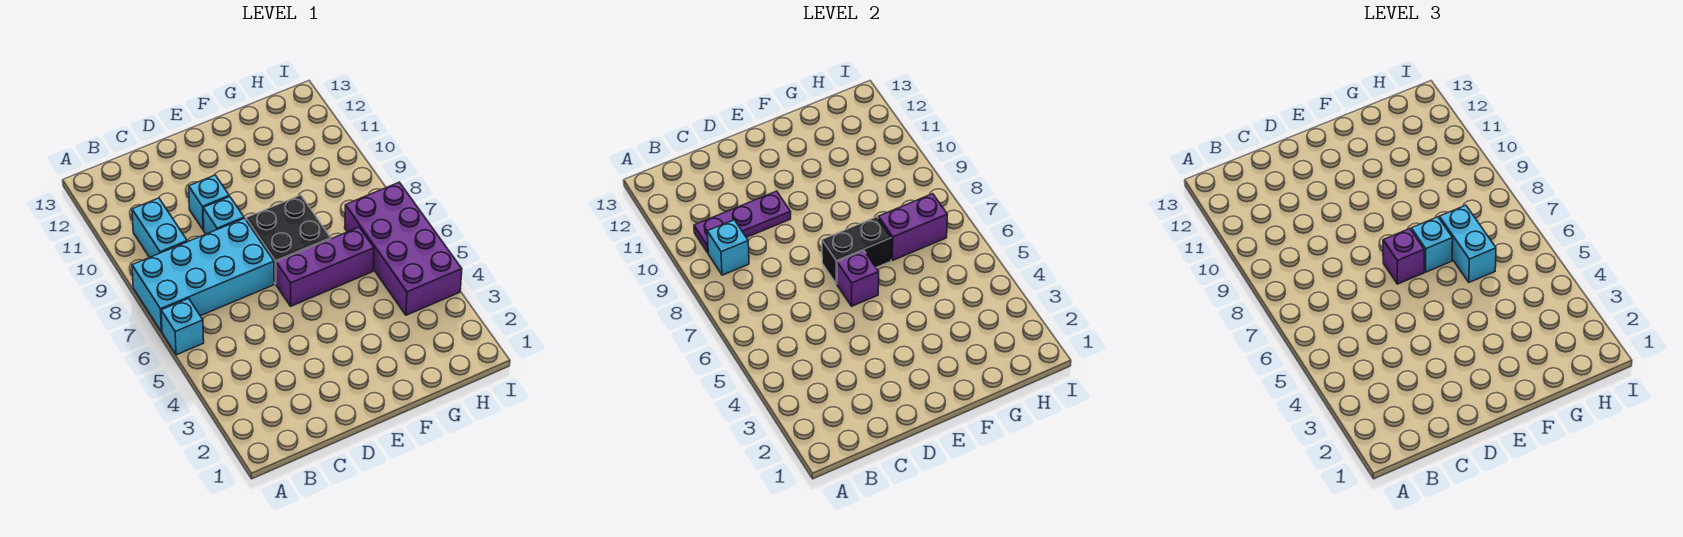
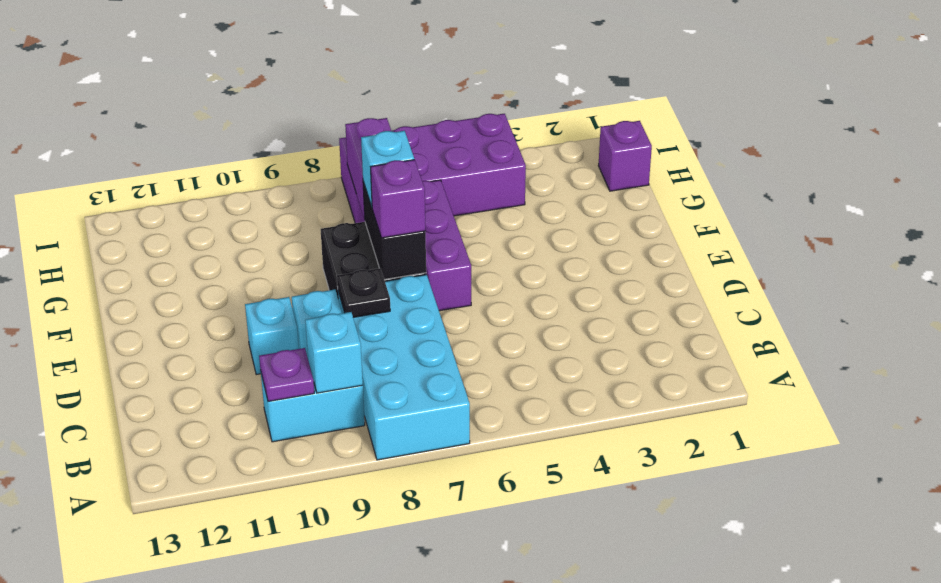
cyan brick A6 level 1 -> none
purple plate B10:D10 level 2 -> purple plate B10 level 2
none -> black plate D8 level 2
purple brick E6 level 2 -> purple brick H1 level 1
cyan brick G6:G7 level 3 -> none

